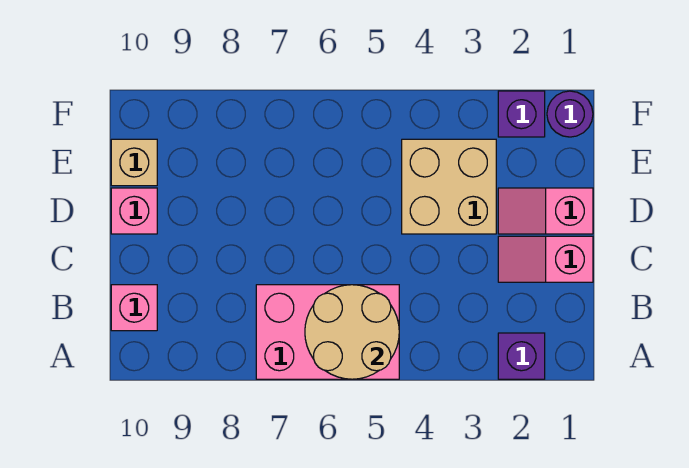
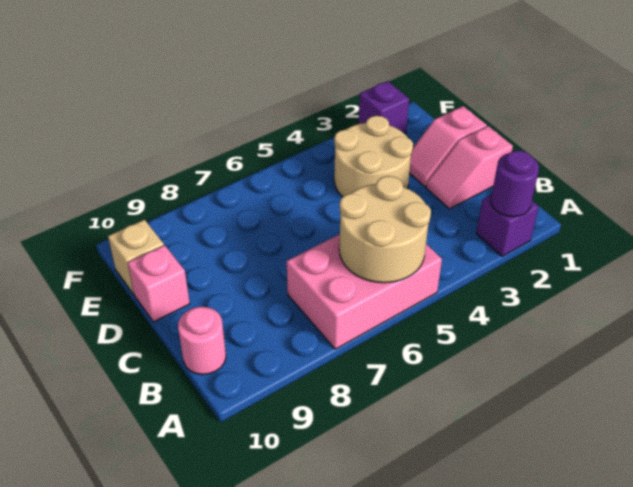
pink brick B10 level 1 -> pink round brick B10 level 1
tan brick D3:E4 level 1 -> tan round brick D3:E4 level 1
purple round brick F1 level 1 -> purple round brick A2 level 2

